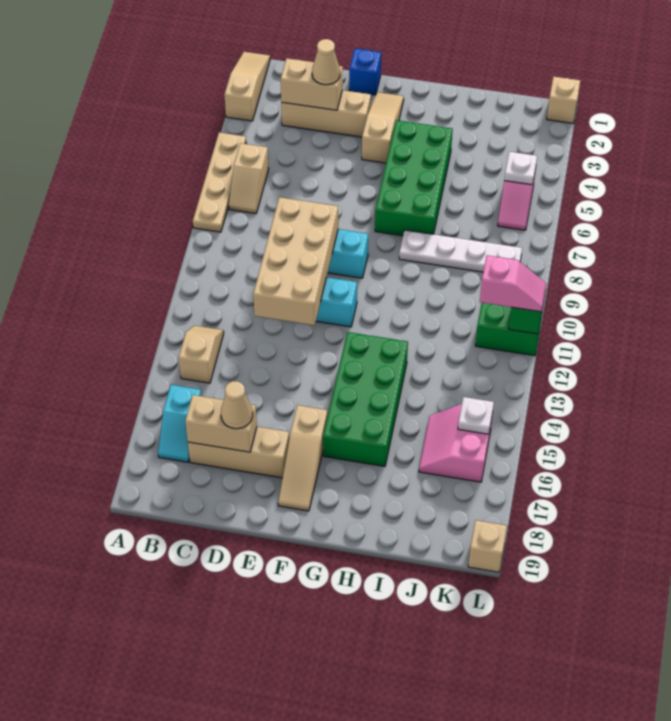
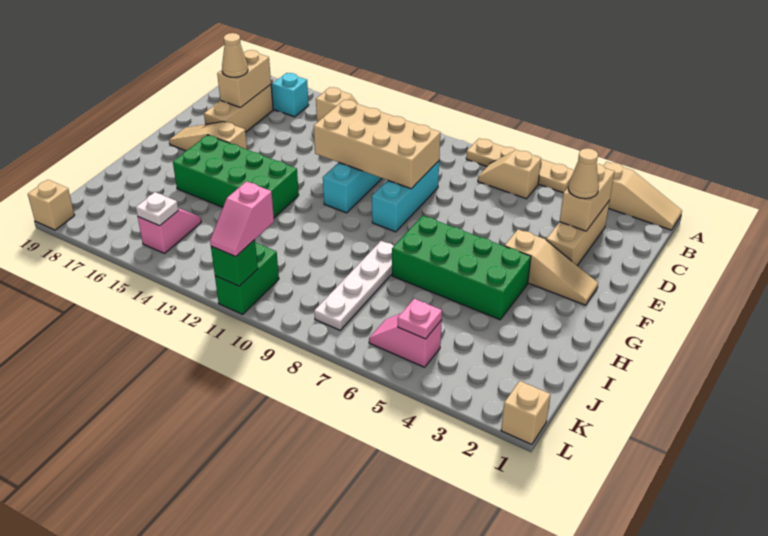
blue brick E1 level 1 -> none
pink slope J15:K16 level 1 top K -> pink slope J15:K15 level 1 top K
white plate K5 level 2 -> pink plate K5 level 2

